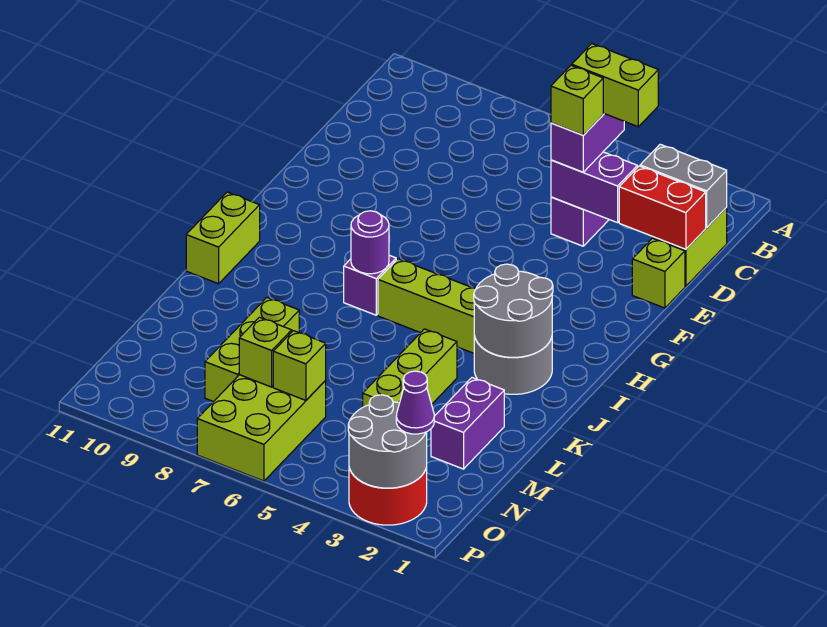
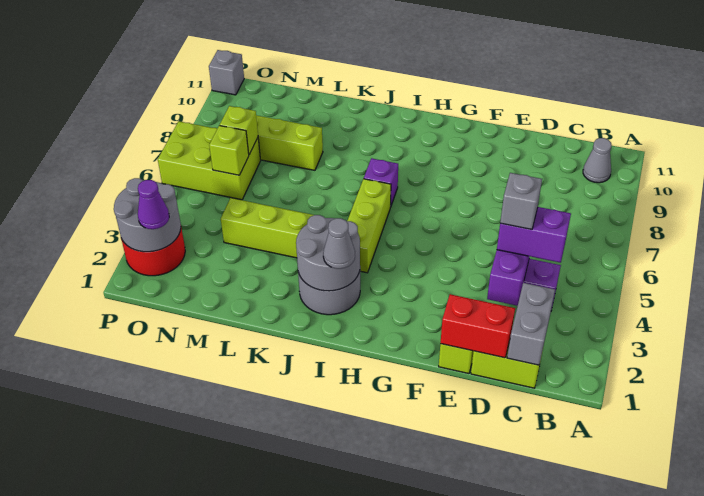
none -> grey cone B10 level 1
lime brick C3:C4 level 4 -> none
red brick D1:D2 level 2 -> red brick D1:E1 level 2
lime brick D4 level 4 -> grey brick D4 level 4
none -> grey cone I2 level 3
purple round brick I7 level 2 -> none
lime brick I11:J11 level 1 -> none
purple brick L2:M2 level 1 -> none
none -> grey brick P11 level 1

